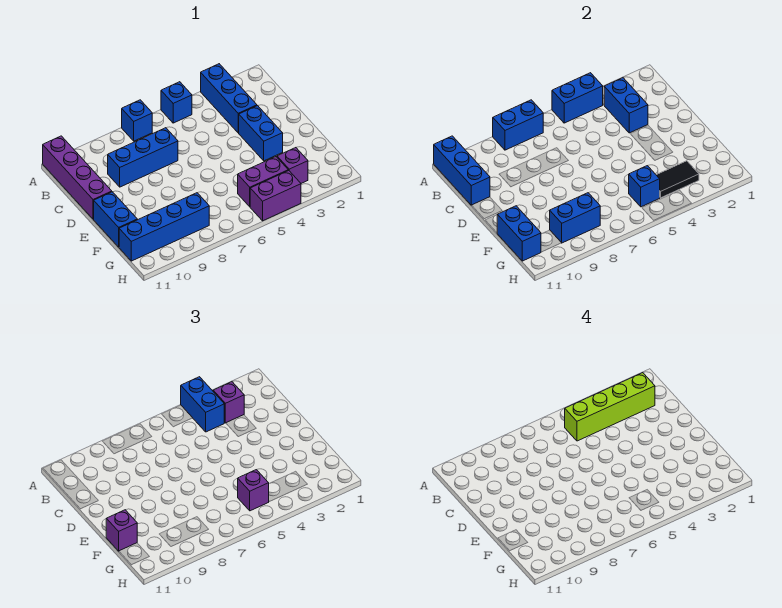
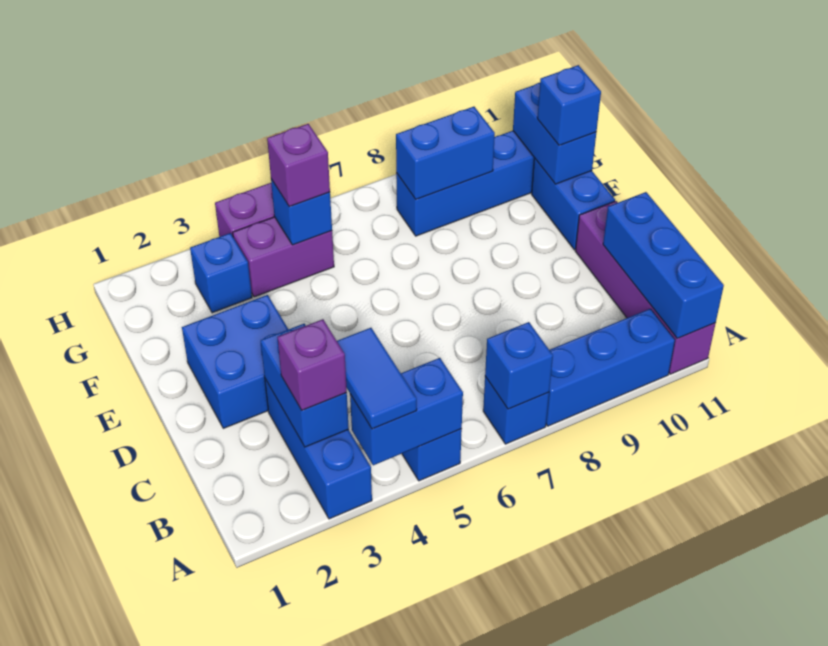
blue brick A4:B4 level 3 -> blue tile A4:B4 level 3
blue brick A7:A8 level 2 -> blue brick A7 level 2
lime brick B2:B5 level 4 -> none
blue brick C7:C9 level 1 -> blue brick A8:A10 level 1
blue brick D3:E3 level 1 -> blue brick D2:E3 level 1
purple brick F11 level 3 -> blue brick F11 level 3
purple brick G3 level 1 -> blue brick G3 level 1
black tile G3:G4 level 2 -> none

